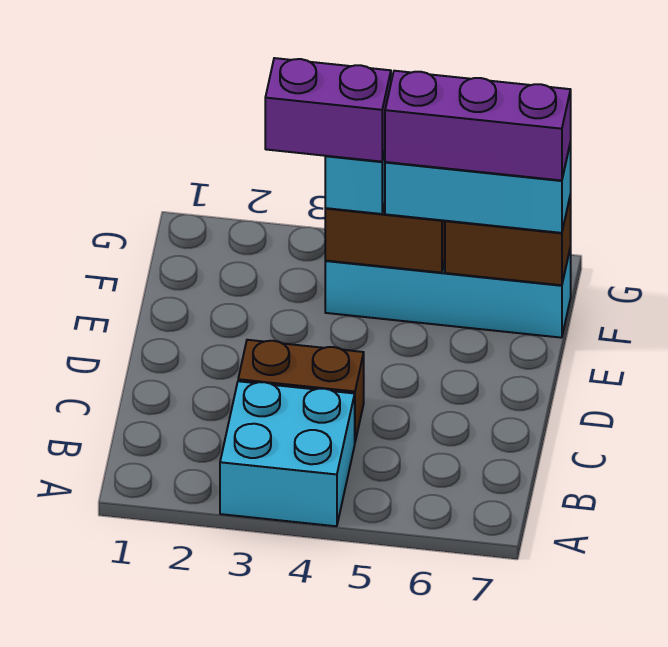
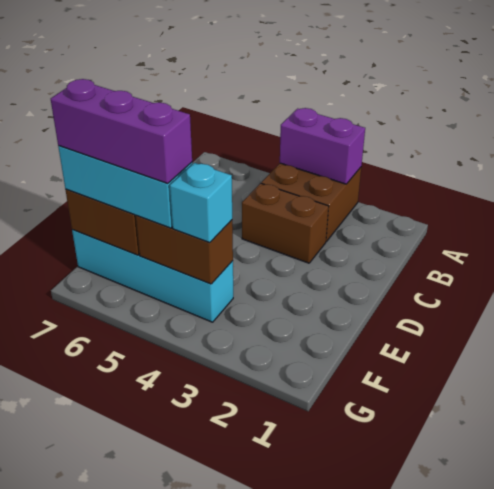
cyan brick A3:B4 level 1 -> brown brick A3:B4 level 1
purple brick F3:F4 level 4 -> purple brick A3:A4 level 2

